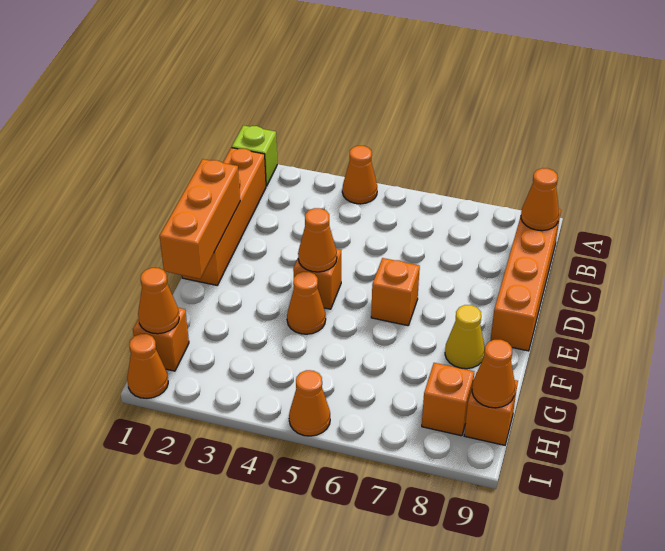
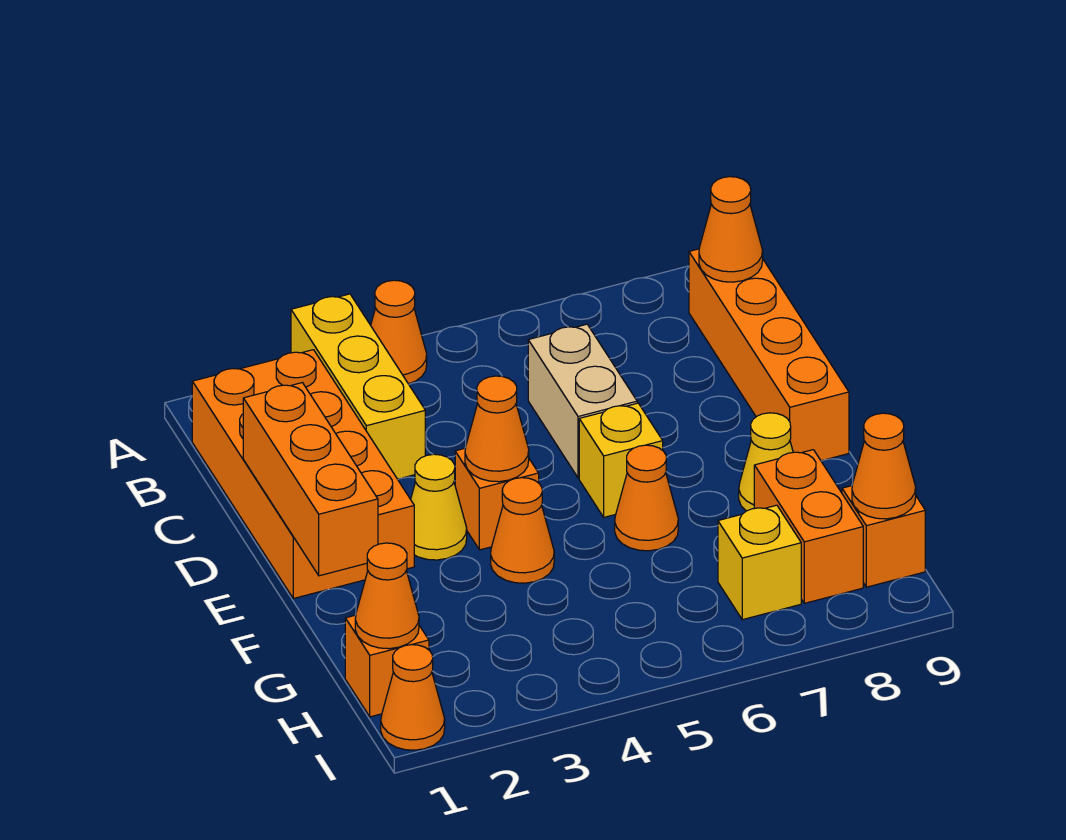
lime brick A1 level 1 -> none
none -> yellow brick A3:C3 level 1
orange brick B1:E1 level 1 -> orange brick B1:E2 level 1
none -> tan brick C6:D6 level 1
none -> yellow cone E3 level 1
orange brick E6 level 1 -> yellow brick E6 level 1
none -> yellow brick H7 level 1
orange brick H8 level 1 -> orange brick G8:H8 level 1
orange cone I5 level 1 -> orange cone F6 level 1

